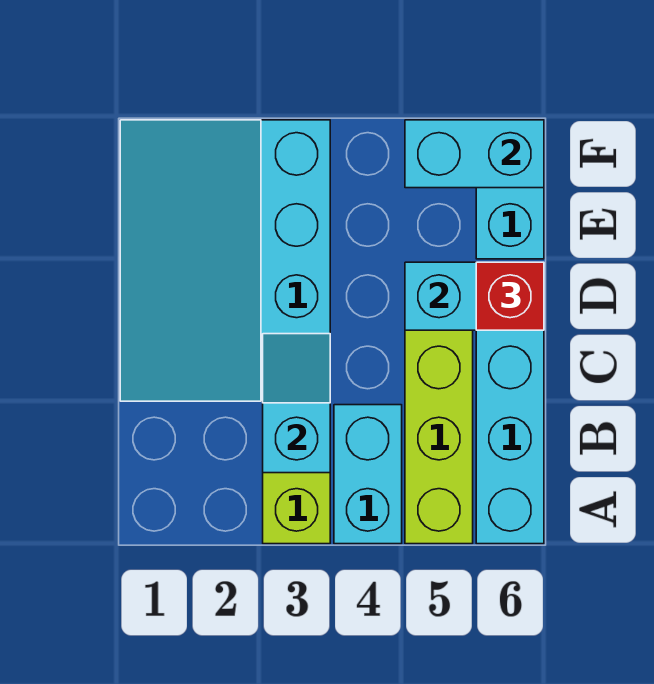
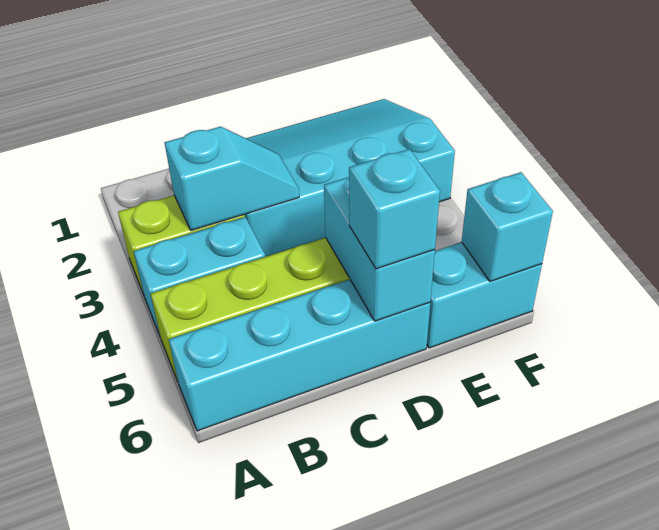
red brick D6 level 3 -> cyan brick D6 level 3
cyan brick F5:F6 level 2 -> cyan brick F6 level 2

